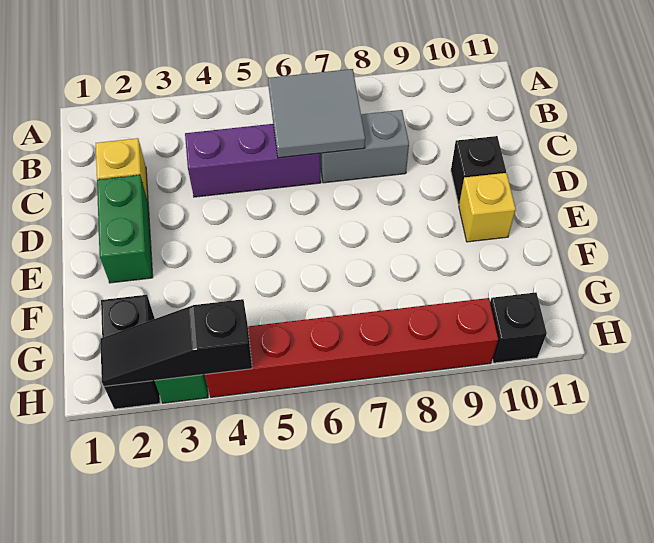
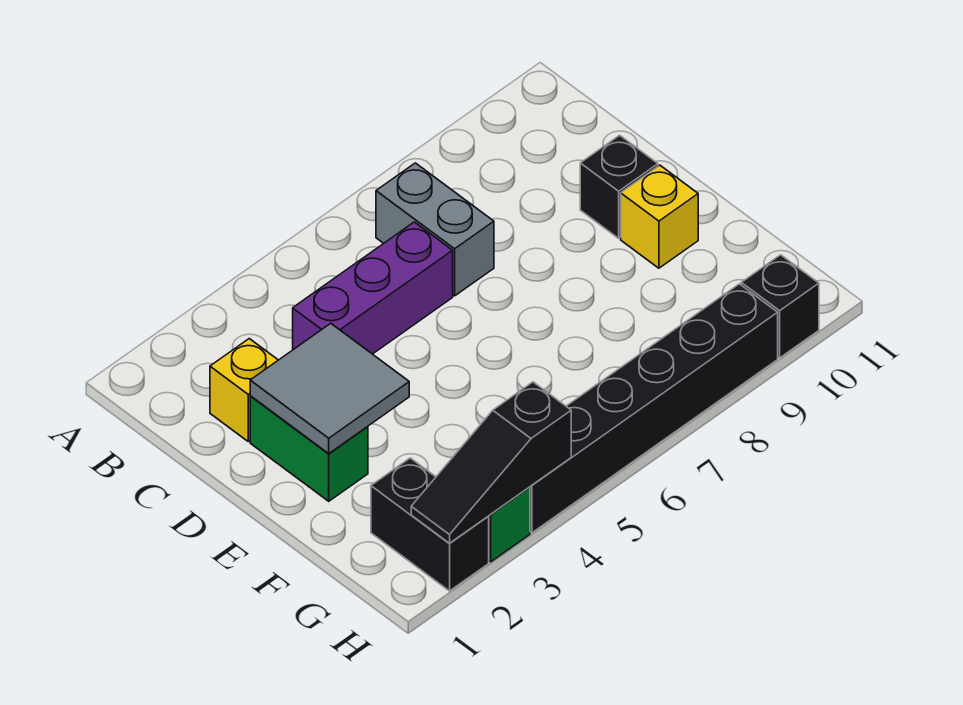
grey tile B6:C7 level 2 -> grey tile D2:E3 level 2
grey brick C7:C8 level 1 -> grey brick B7:C7 level 1
red brick H4:H9 level 1 -> black brick H4:H9 level 1

